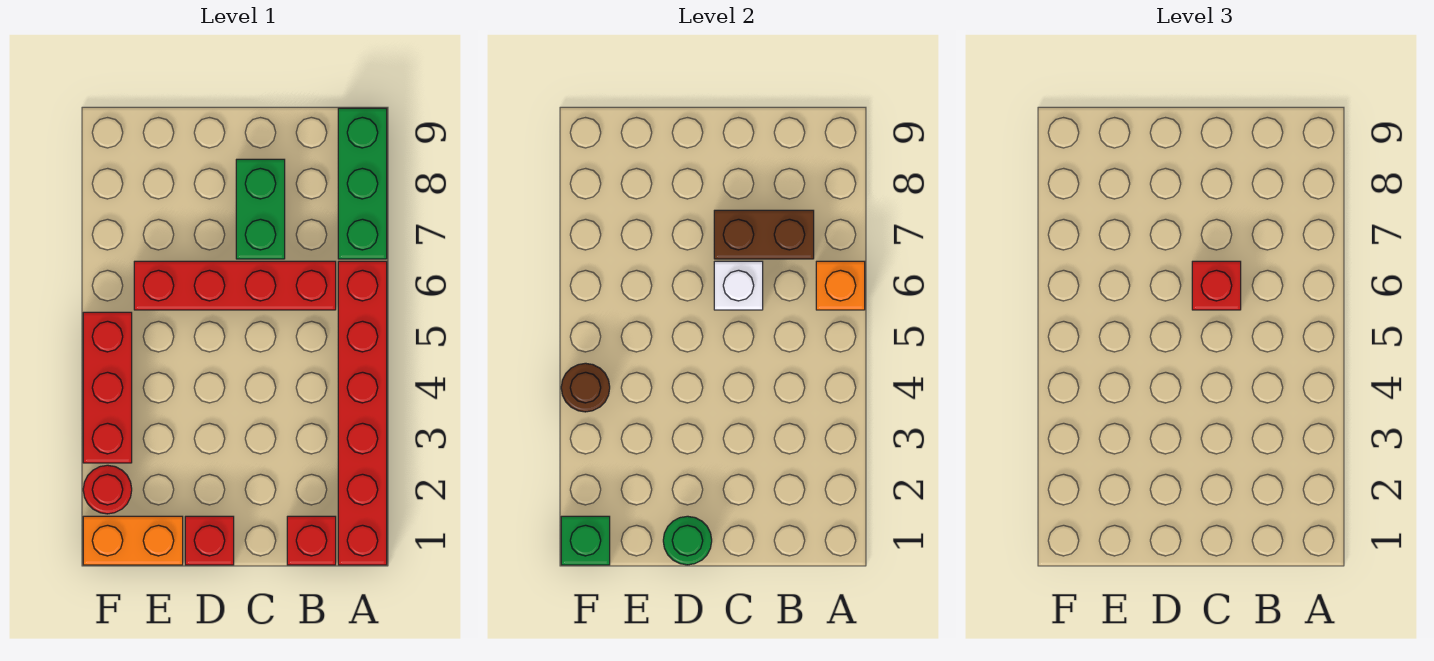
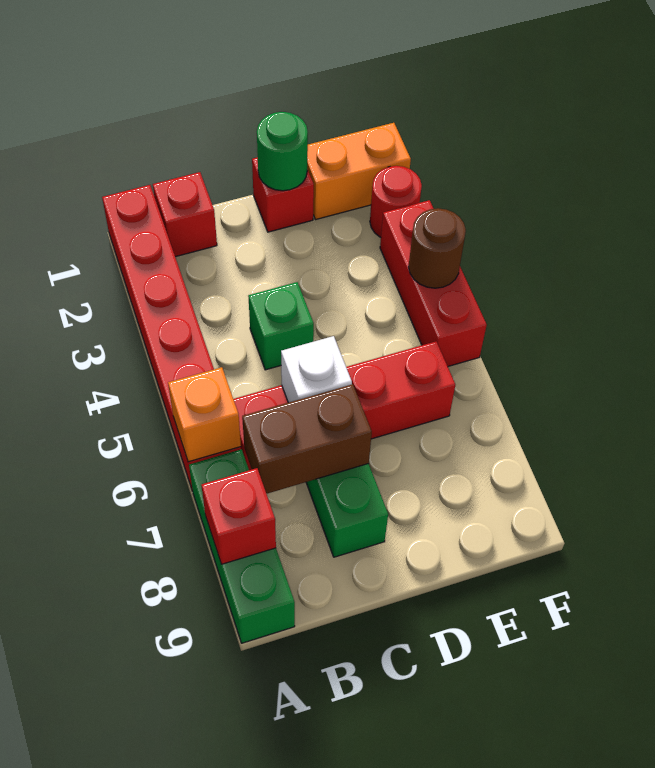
red brick C6 level 3 -> red brick A8 level 2
green brick F1 level 2 -> green brick C4 level 1

